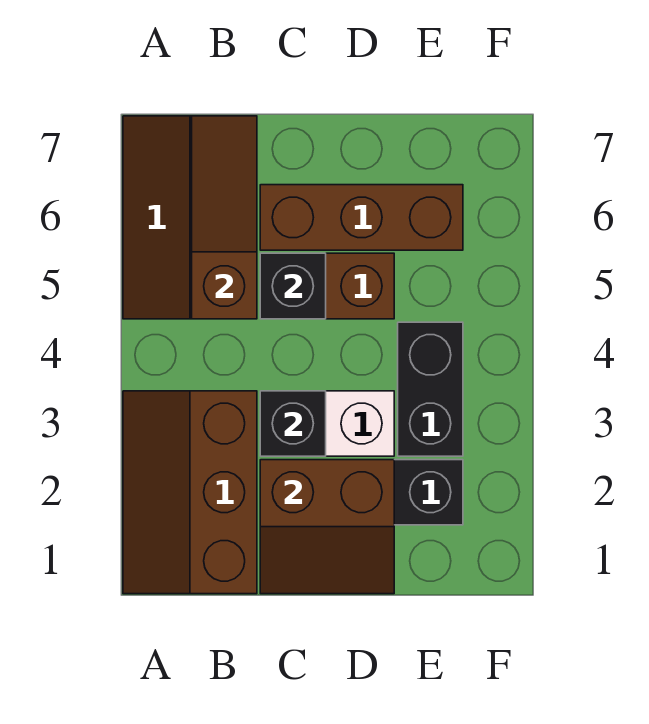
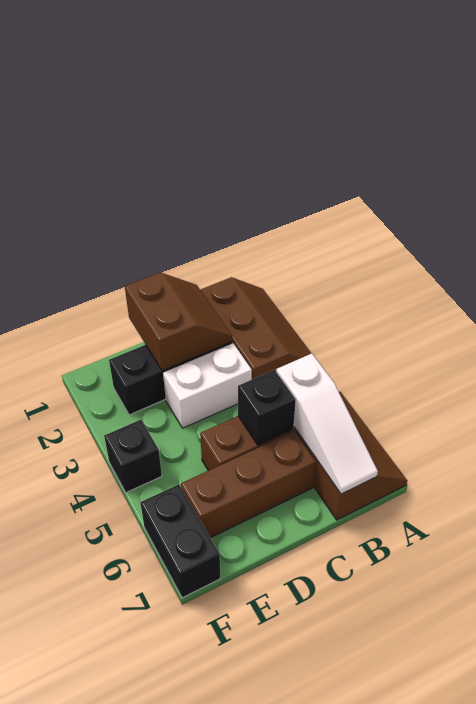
brown slope B5:B7 level 2 top 5 -> white slope B5:B7 level 2 top 5
brown slope C1:D2 level 2 top 2 -> brown slope C1:D2 level 2 top D
black brick C3 level 2 -> black brick F4 level 1
black brick E3:E4 level 1 -> black brick F6:F7 level 1

